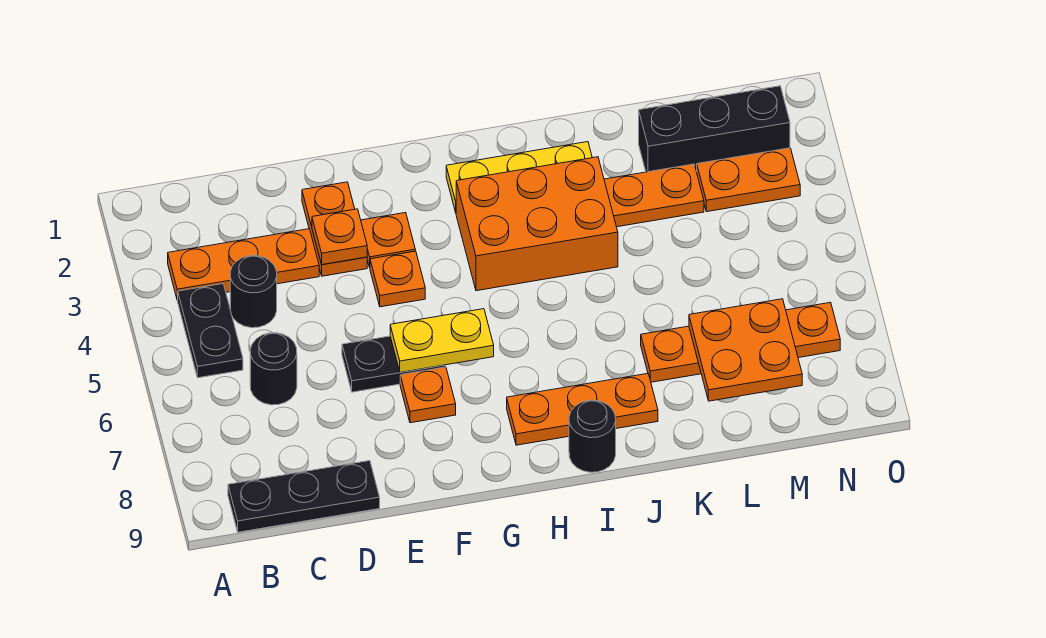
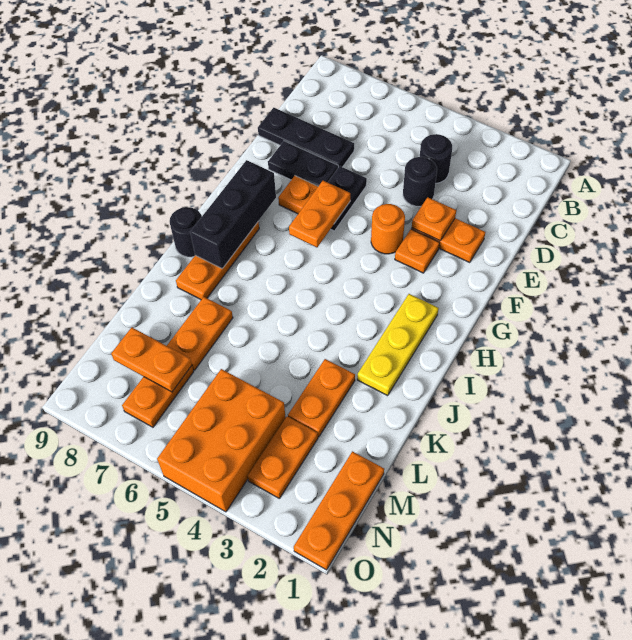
orange plate B3:D3 level 1 -> orange plate M1:O1 level 1
black plate B4:B5 level 1 -> black plate E7:E8 level 1
black plate B9:D9 level 1 -> black plate D7:D9 level 1
black round brick C6 level 1 -> black round brick D4 level 1
orange plate F4 level 1 -> orange round brick F4 level 1
yellow plate F6:G6 level 2 -> orange plate F6:G6 level 2
orange brick H3:J4 level 1 -> orange brick M4:O5 level 1
black brick L2:N2 level 1 -> black brick G8:I8 level 2
orange plate L7:M8 level 2 -> orange plate M7:M8 level 2

